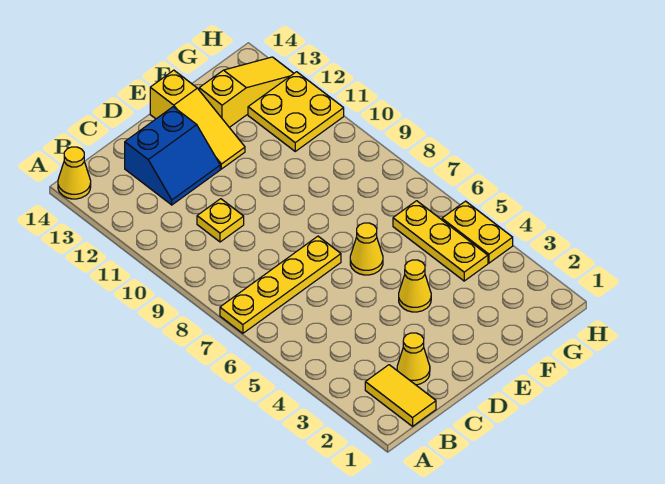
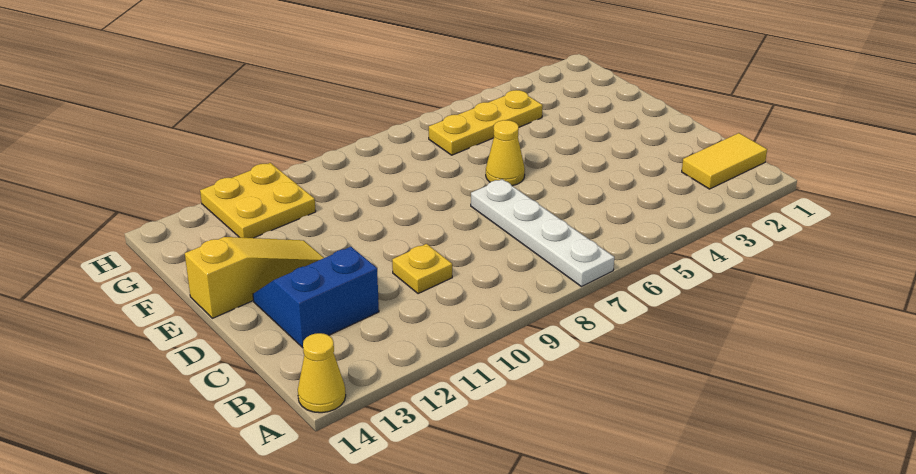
yellow plate A7:D7 level 1 -> white plate A7:D7 level 1
yellow cone C2 level 1 -> none
blue slope C12:D13 level 1 top 13 -> blue slope C12:D13 level 1 top C
yellow cone E4 level 1 -> none
yellow slope F13:H13 level 1 top F -> none
yellow plate H4:H5 level 1 -> none

